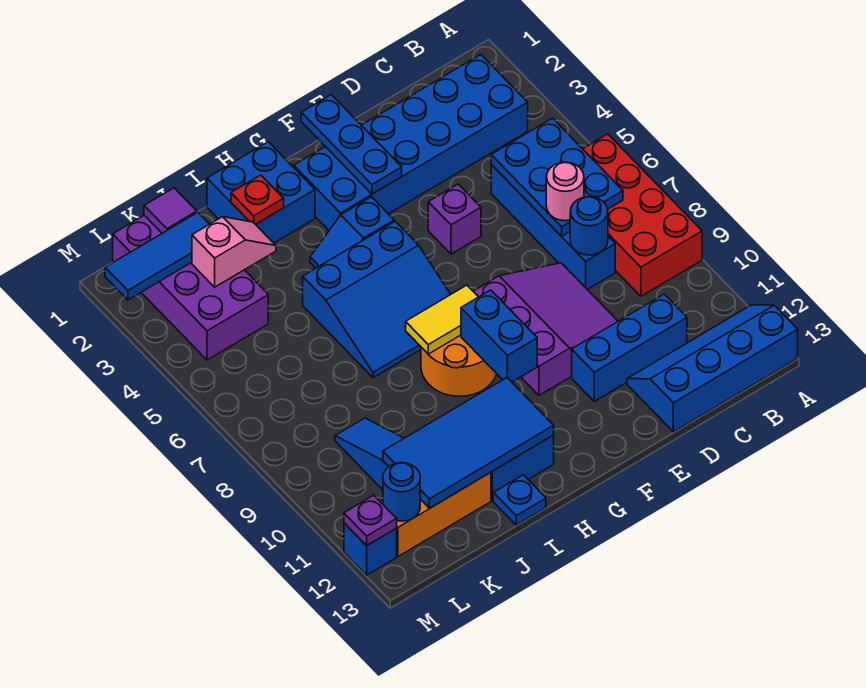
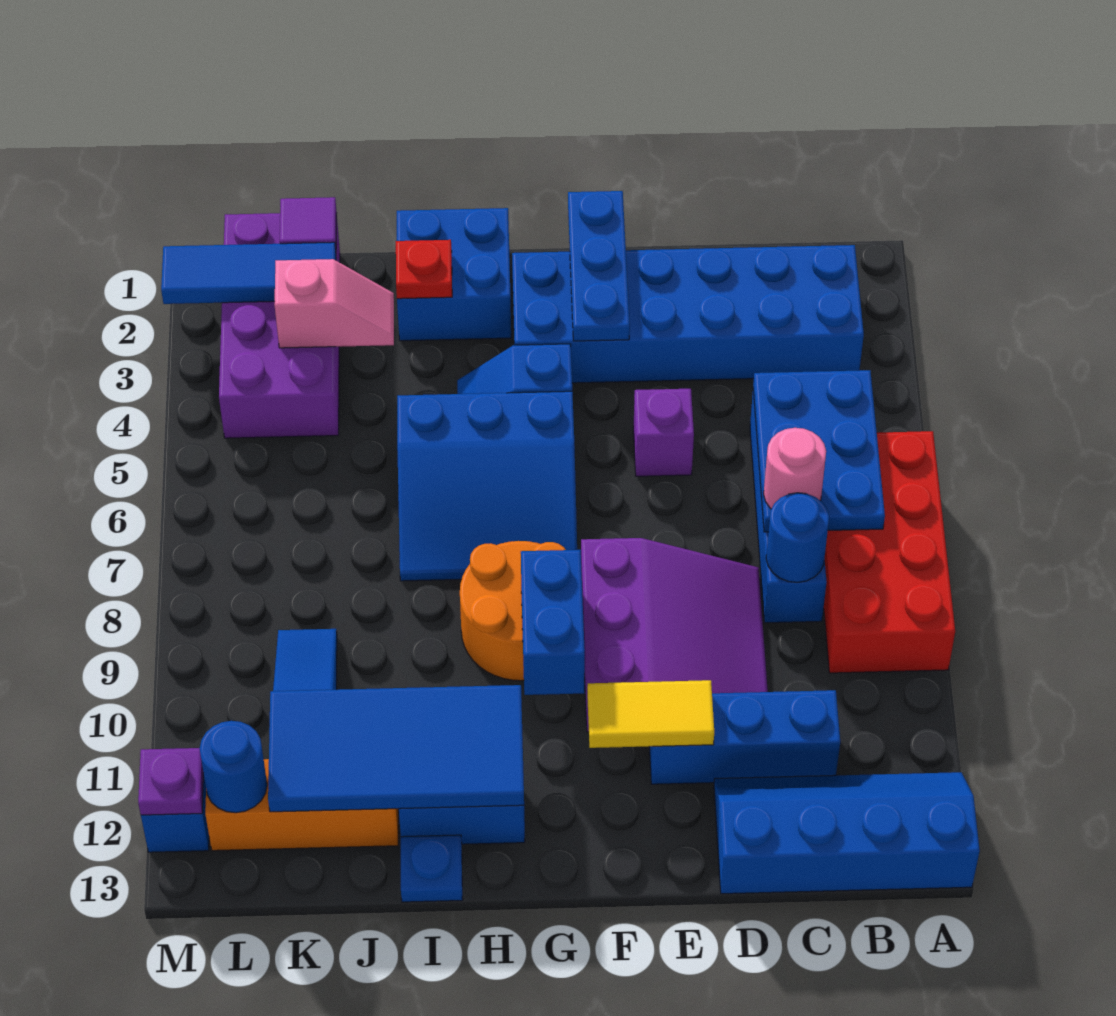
yellow tile G8:H8 level 2 -> yellow tile E11:F11 level 2

